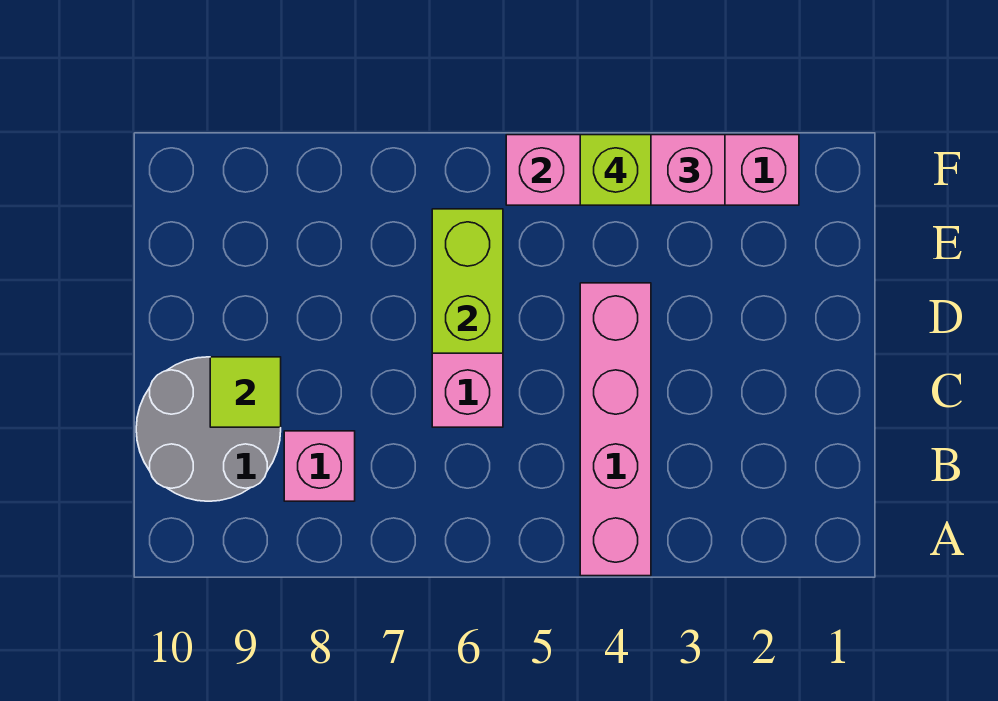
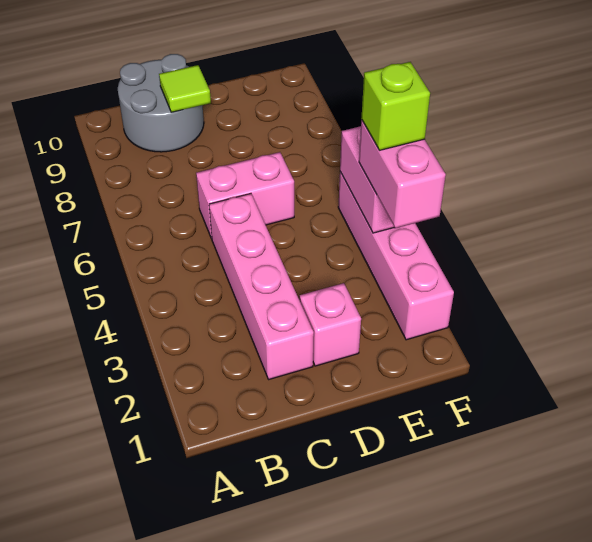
pink brick A4:D4 level 1 -> pink brick C2:C5 level 1
pink brick B8 level 1 -> pink brick D2 level 1
lime brick D6:E6 level 2 -> none

